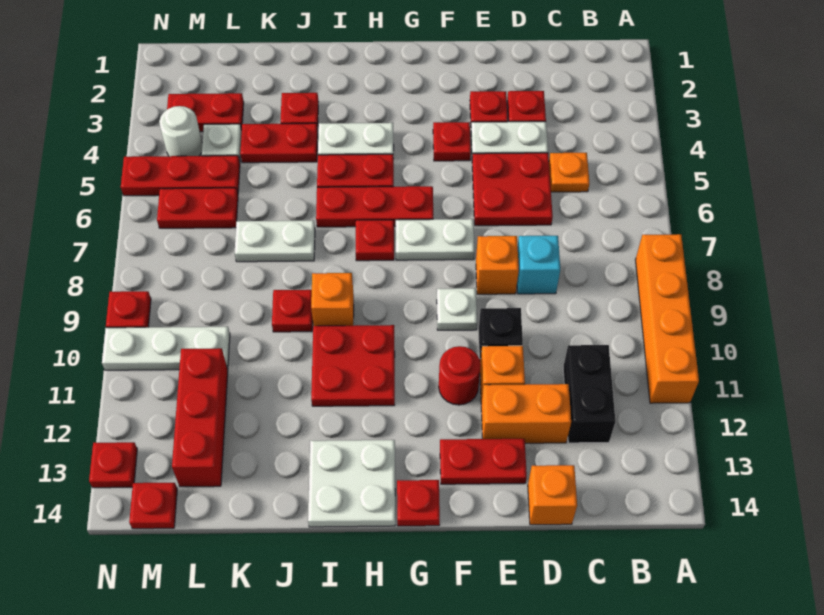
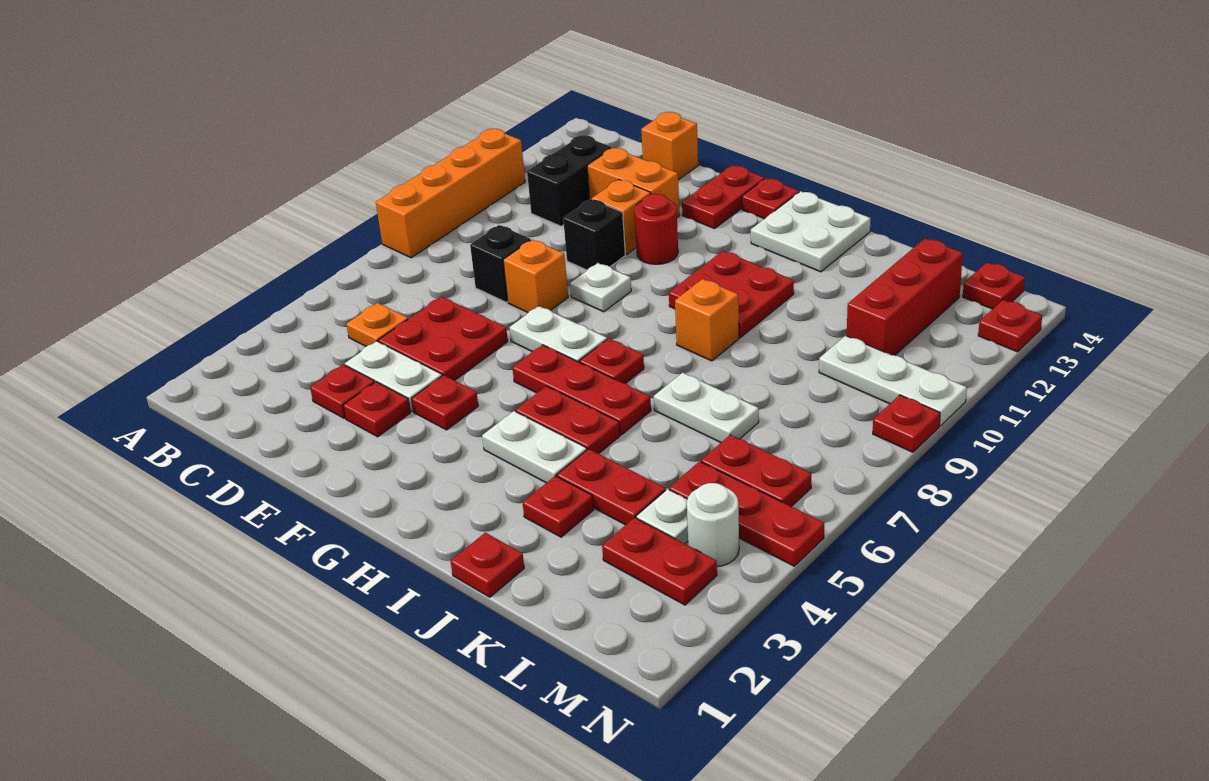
cyan brick D8 level 1 -> black brick D8 level 1
red plate E13:F13 level 1 -> red plate F13:F14 level 1
red plate J9 level 1 -> red plate J1 level 1

